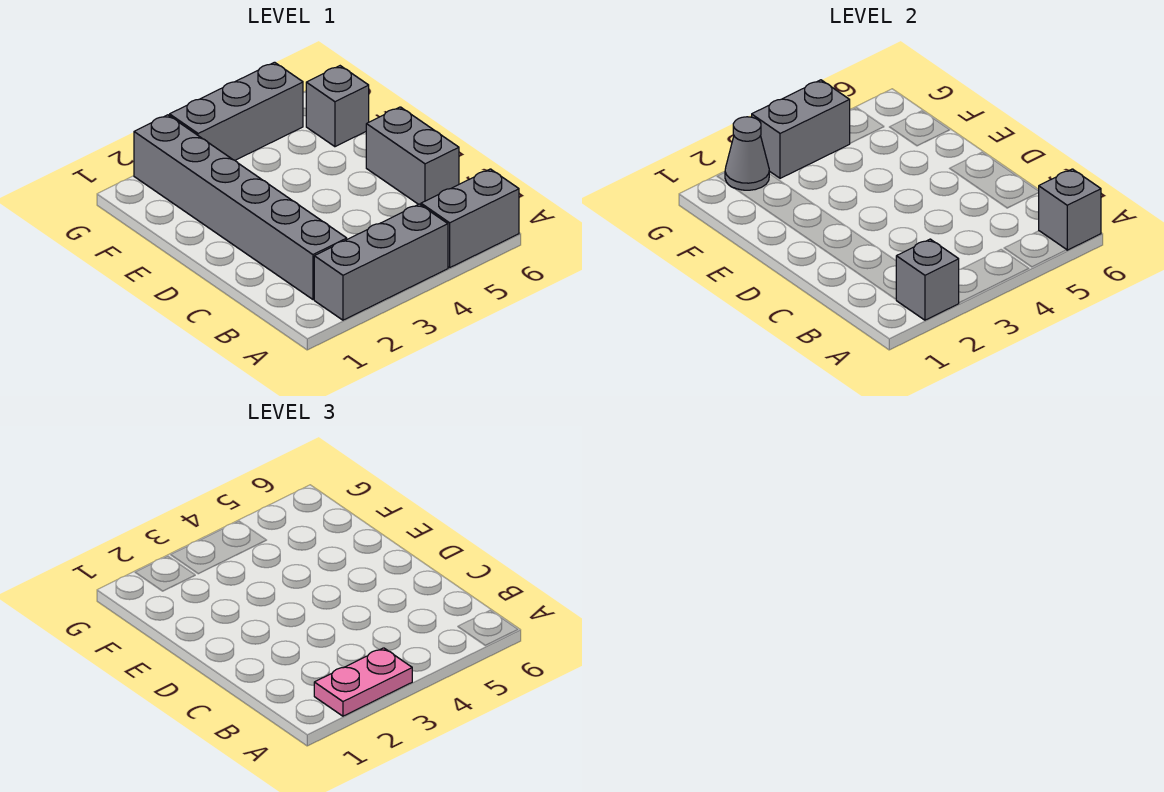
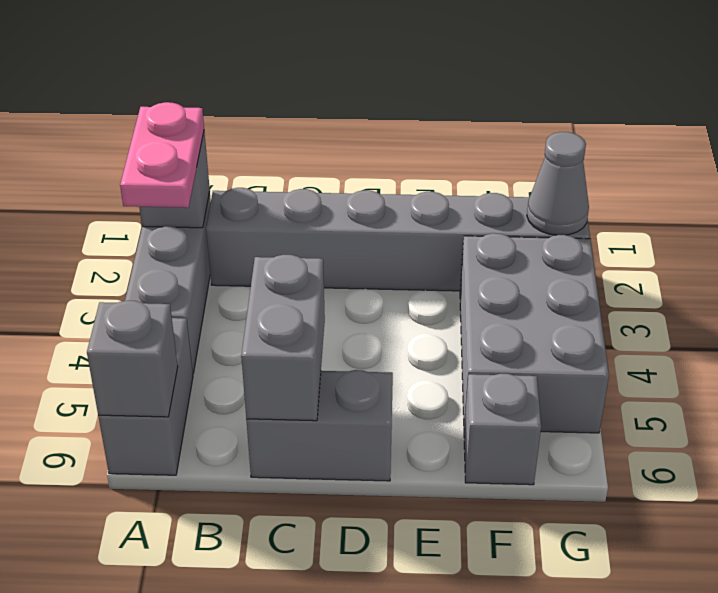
grey brick G3:G5 level 1 -> grey brick F3:G5 level 1
grey brick G3:G4 level 2 -> grey brick C5:C6 level 2

